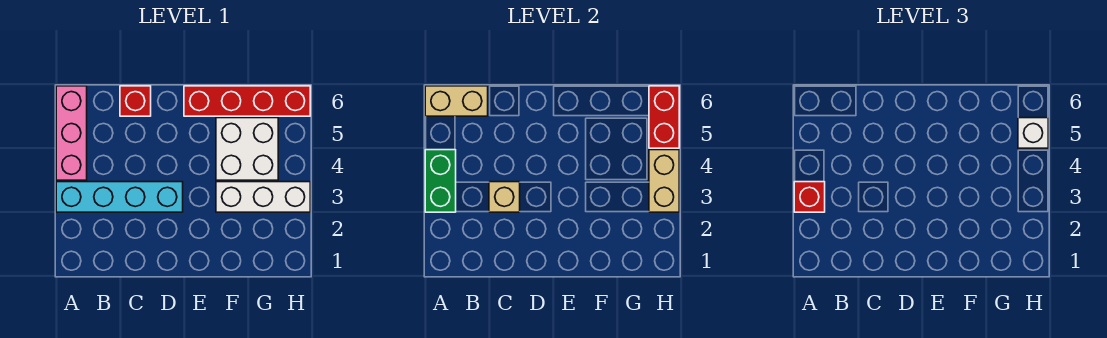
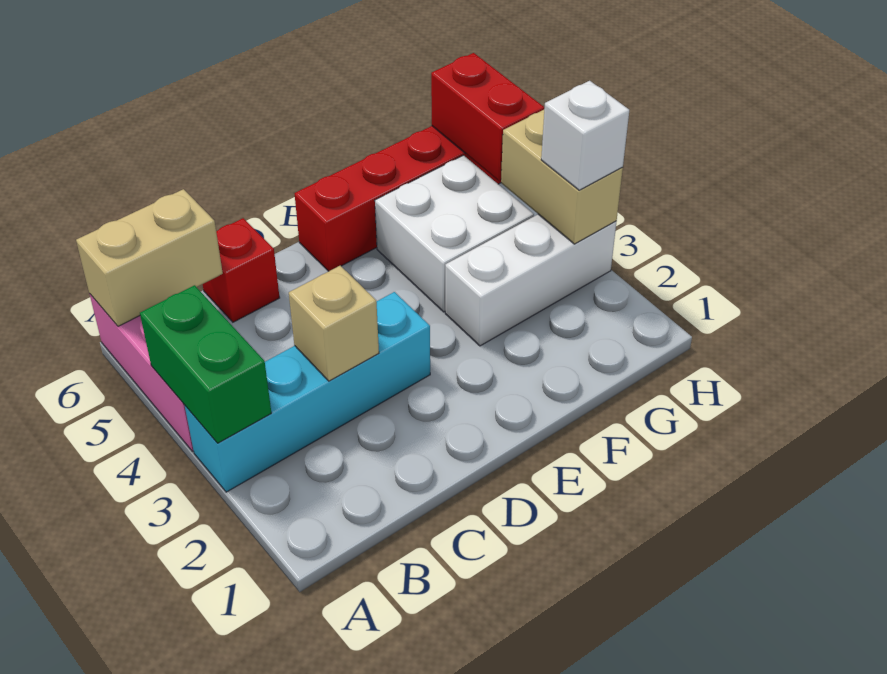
red brick A3 level 3 -> none
white brick H5 level 3 -> white brick H3 level 3

